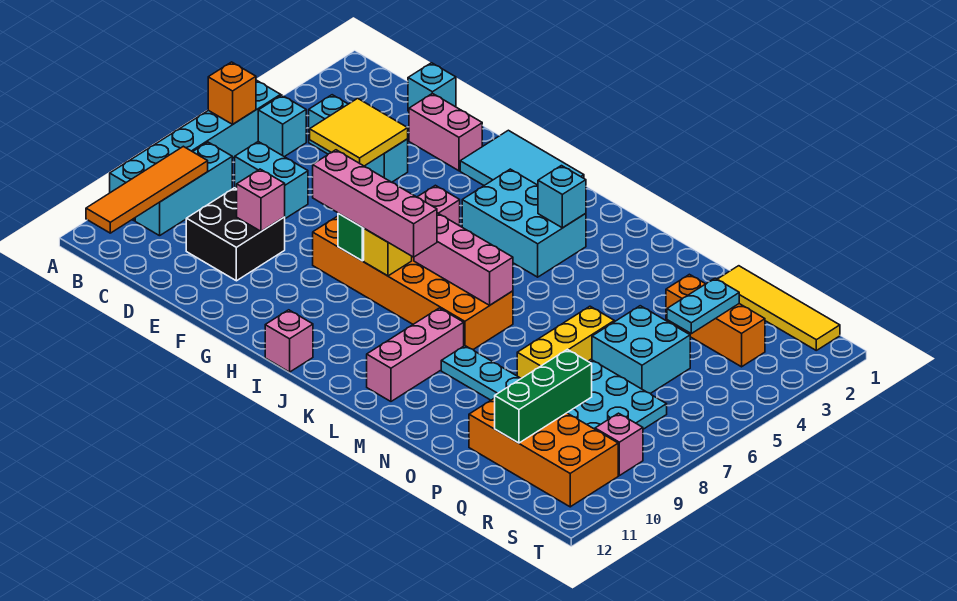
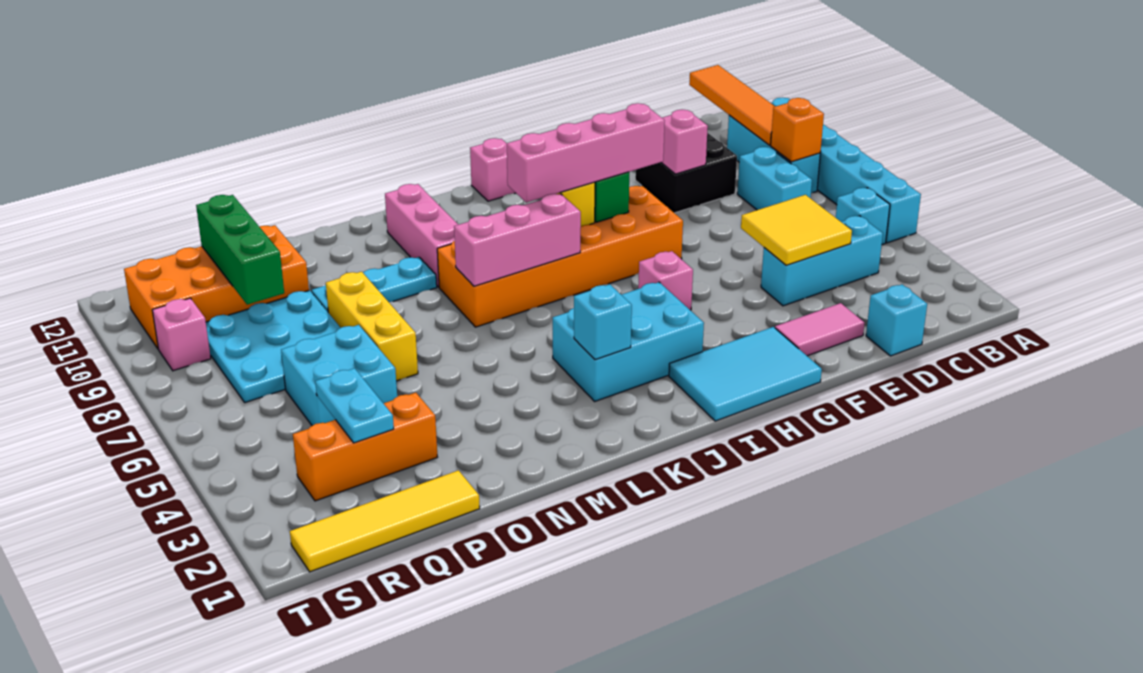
orange brick A6 level 2 -> orange brick B8 level 2
cyan brick C7:D7 level 1 -> cyan brick C7:C8 level 1
pink brick E2:F2 level 1 -> pink tile E2:F2 level 1

